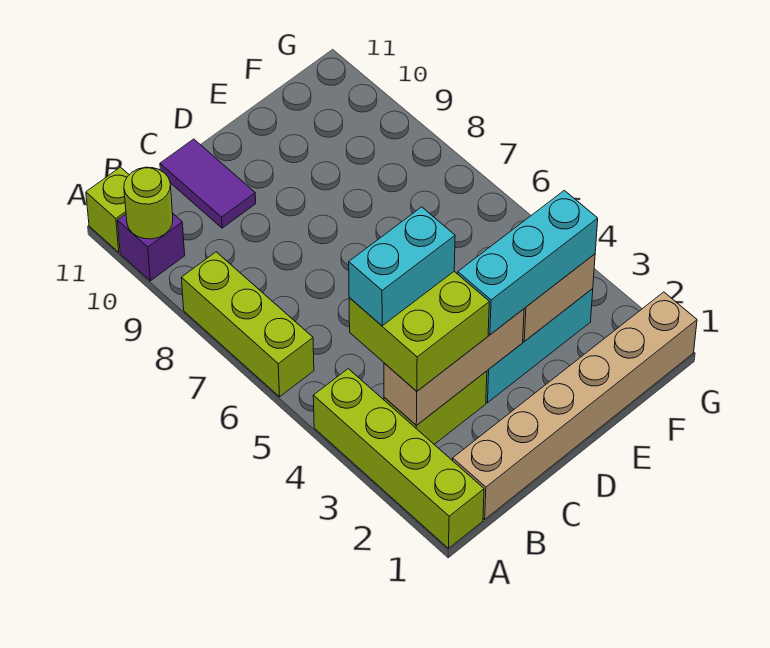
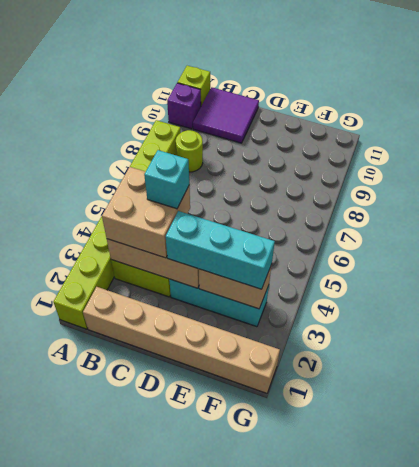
lime round brick A10 level 2 -> lime round brick B8 level 1
lime brick B3:C4 level 3 -> tan brick B3:C4 level 3
cyan brick B4:C4 level 4 -> cyan brick C4 level 4
purple tile C10:C11 level 1 -> purple tile B10:C11 level 1

